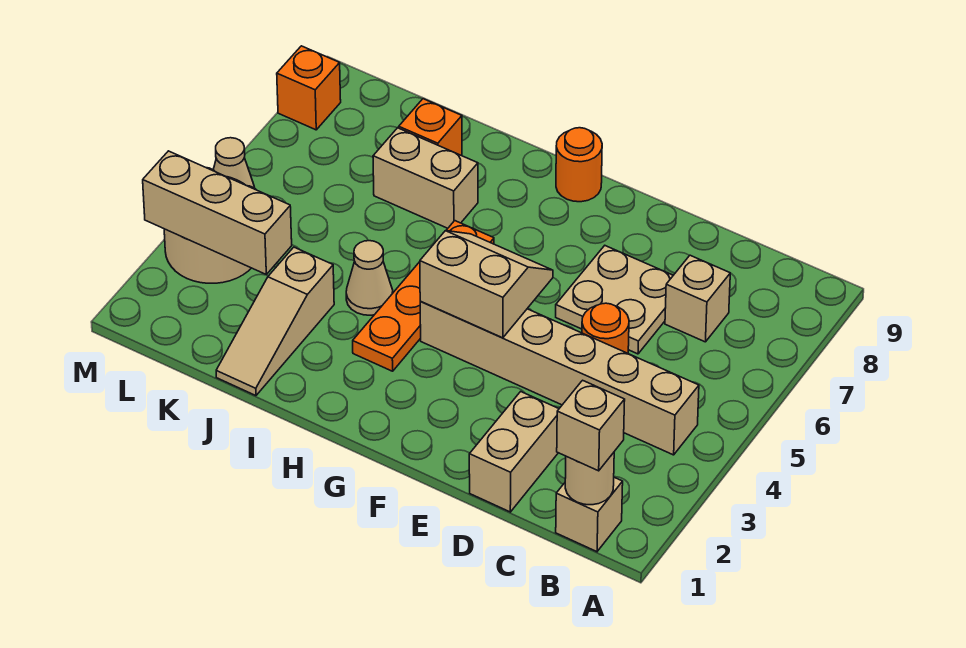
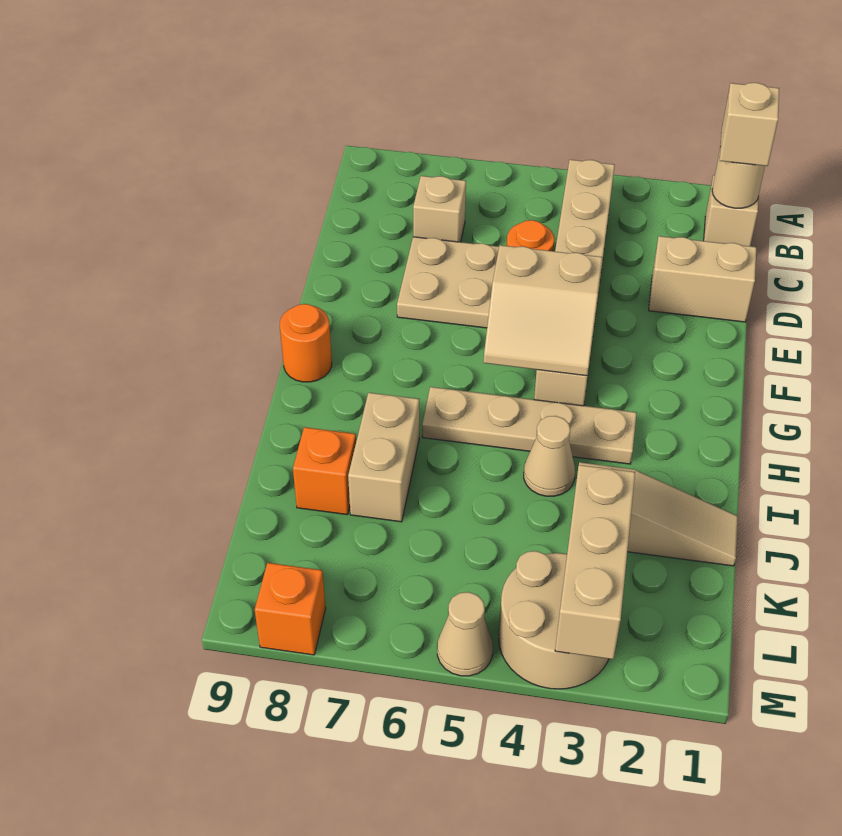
tan slope F4:G5 level 2 top 4 -> tan slope F4:G5 level 2 top F
orange plate H3:H6 level 1 -> tan plate H3:H6 level 1

